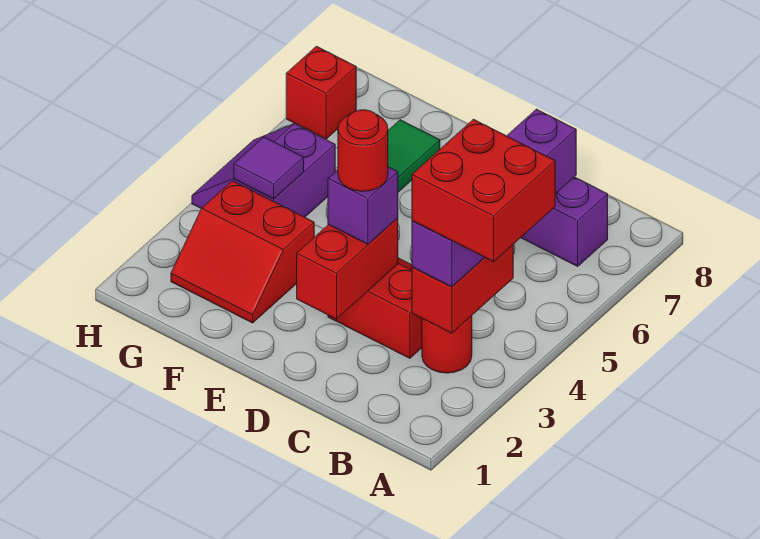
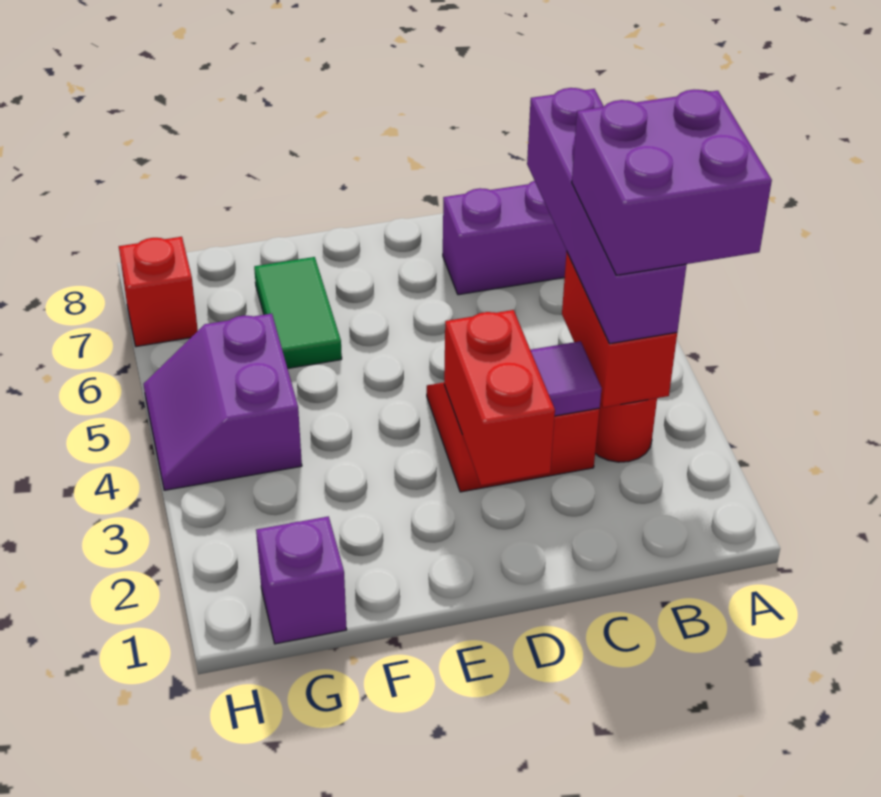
red brick A3:B4 level 4 -> purple brick A3:B4 level 4
purple brick D3 level 3 -> purple brick G1 level 1
red round brick D3 level 4 -> none
red slope F2:G3 level 1 top 3 -> none
purple tile G4 level 2 -> purple tile C3 level 2

